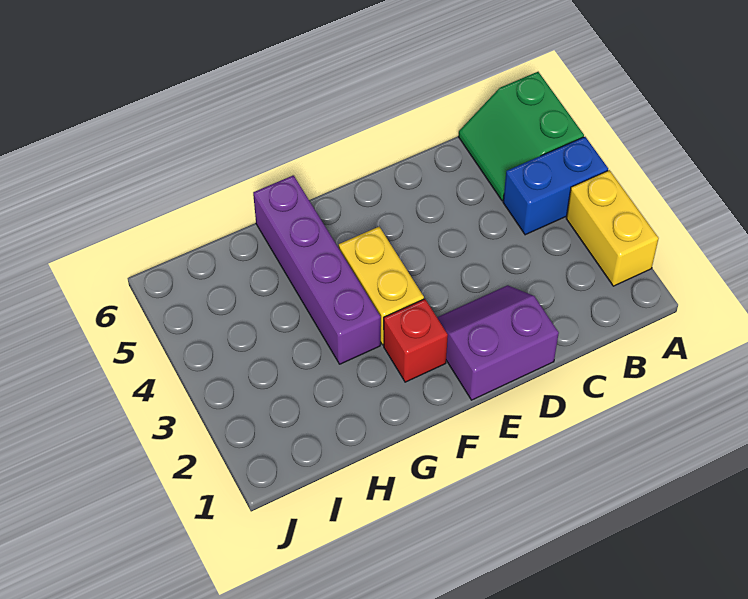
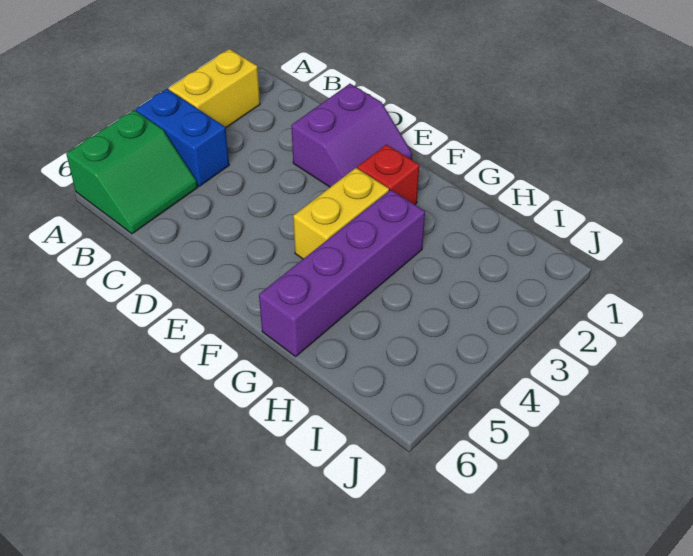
purple slope D1:E2 level 1 top 1 -> purple slope D1:E2 level 1 top D

